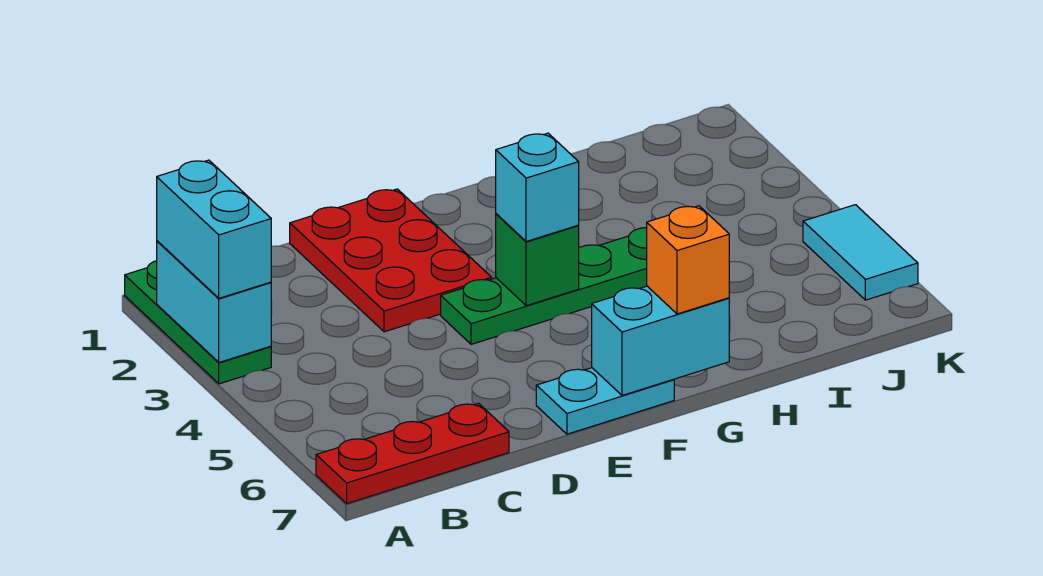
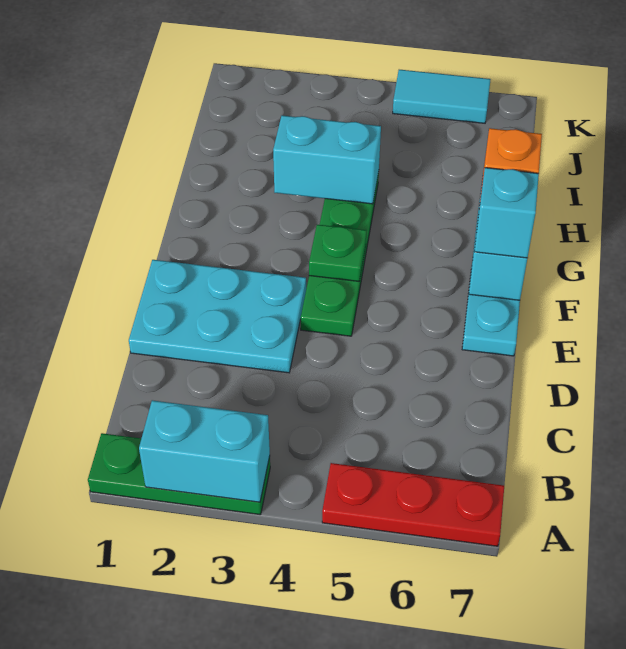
cyan brick A2:A3 level 3 -> cyan brick H3:H4 level 2
red plate A7:C7 level 1 -> red plate A5:A7 level 1
red plate D1:E3 level 1 -> cyan plate D1:E3 level 1
green brick F4 level 2 -> green plate F4 level 2
cyan brick F4 level 3 -> cyan brick F7 level 3

